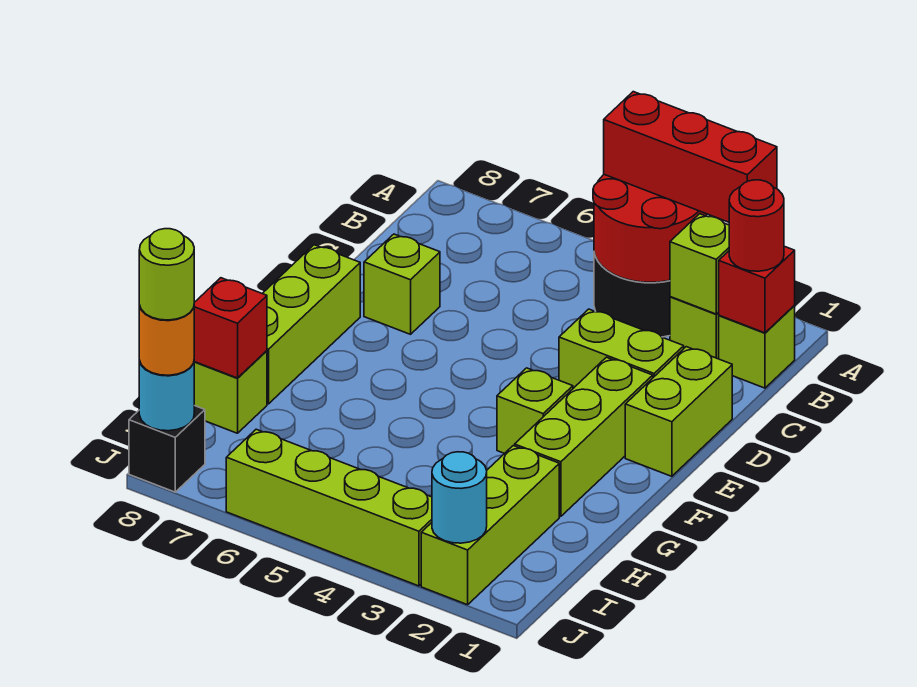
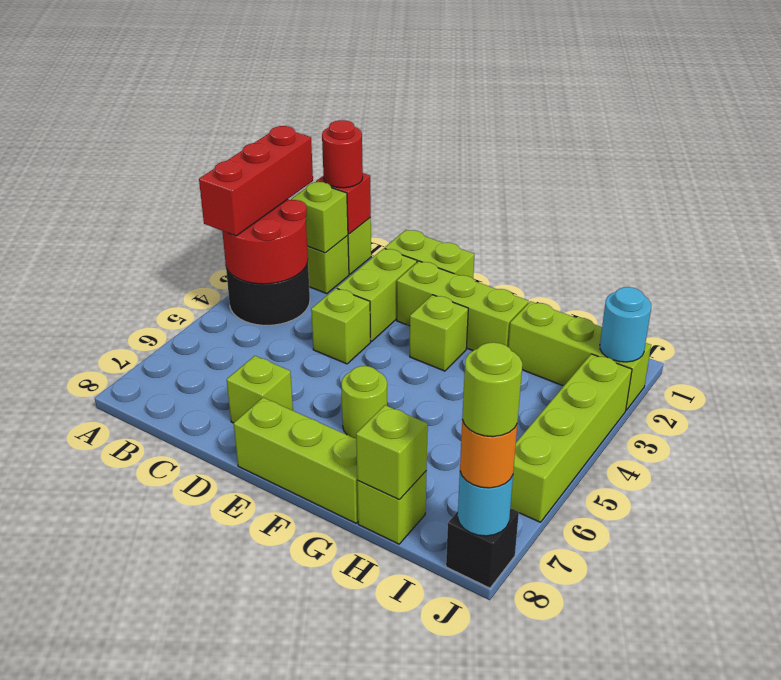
none -> lime brick D4 level 1
none -> lime round brick F6 level 1
red brick H8 level 2 -> lime brick H8 level 2

